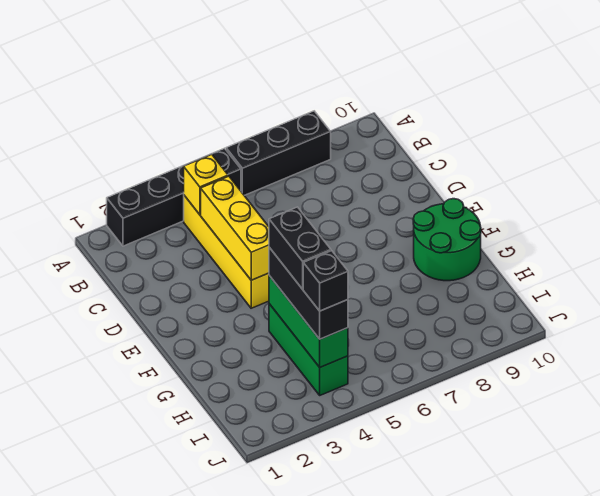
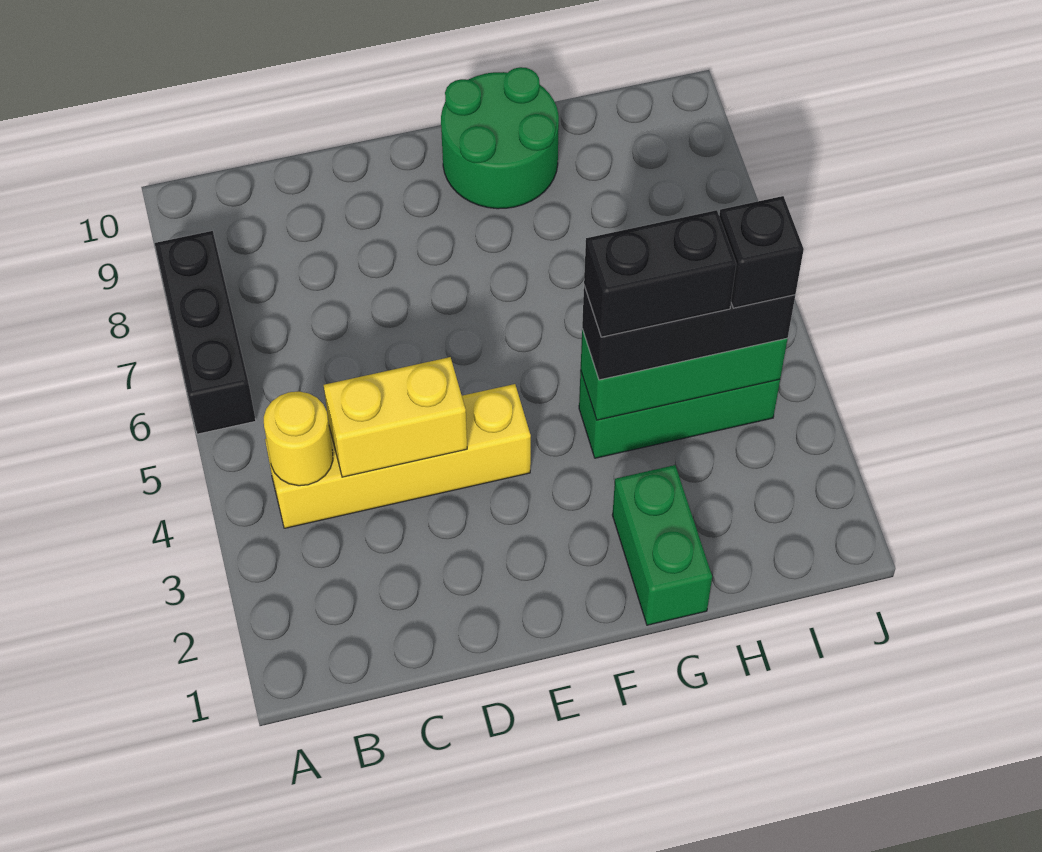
black brick A2:A5 level 1 -> none
yellow brick B4 level 2 -> yellow round brick B4 level 2
yellow brick C4:E4 level 2 -> yellow brick C4:D4 level 2
none -> green brick G1:G2 level 1

